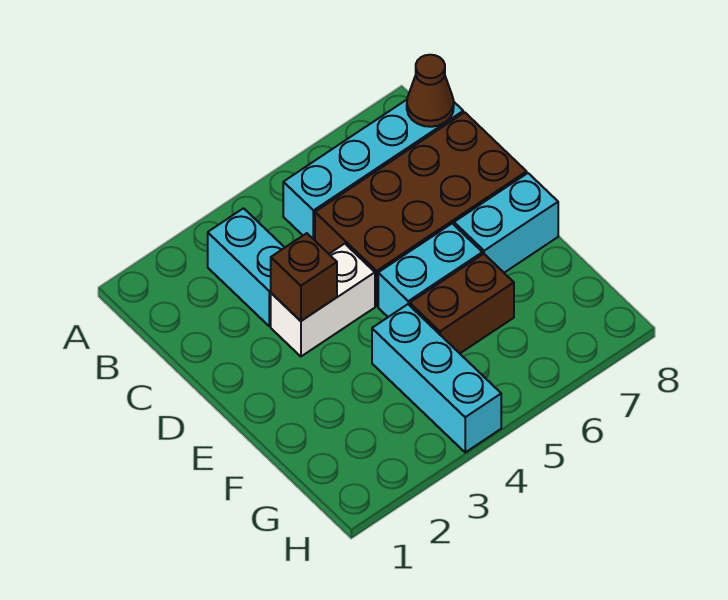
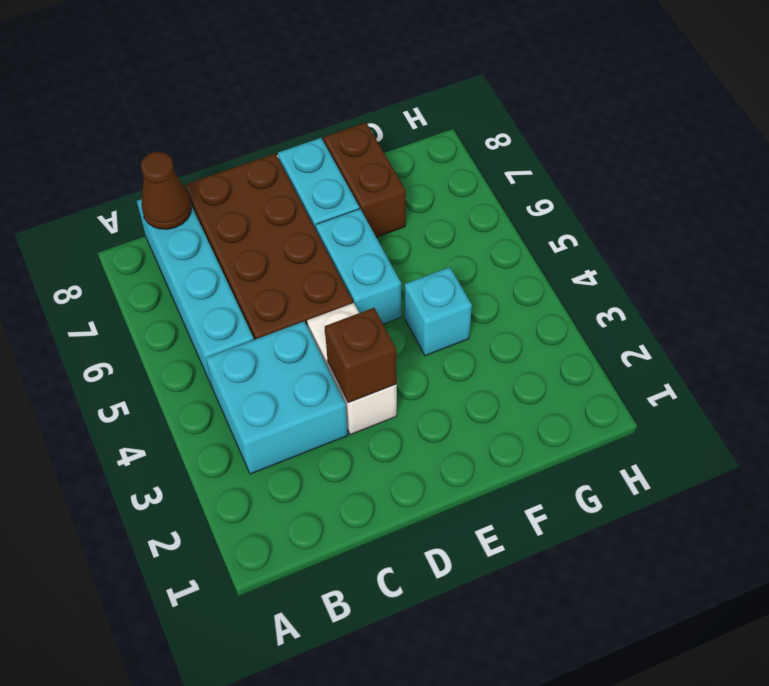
cyan brick B3:C3 level 1 -> cyan brick B3:C4 level 1
cyan brick F4:H4 level 1 -> cyan brick F4 level 1
brown brick F5:F6 level 1 -> brown brick F7:F8 level 1

